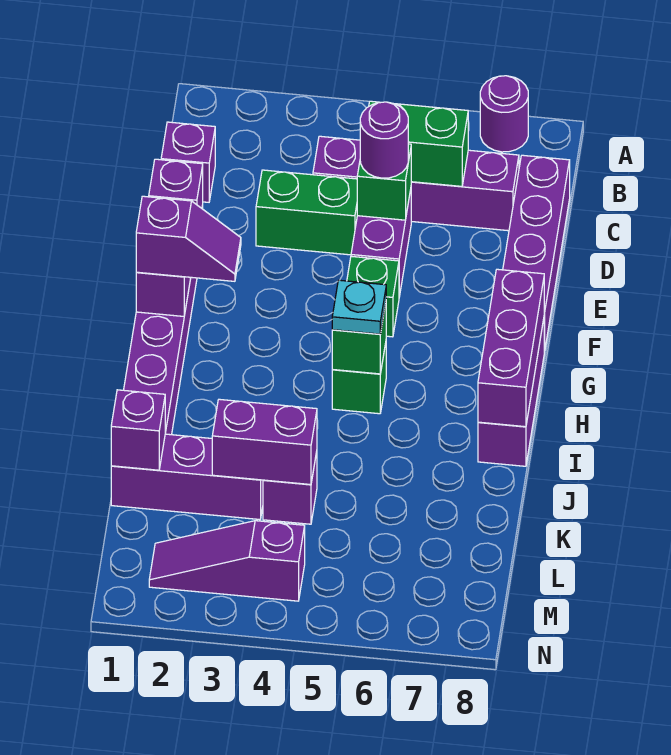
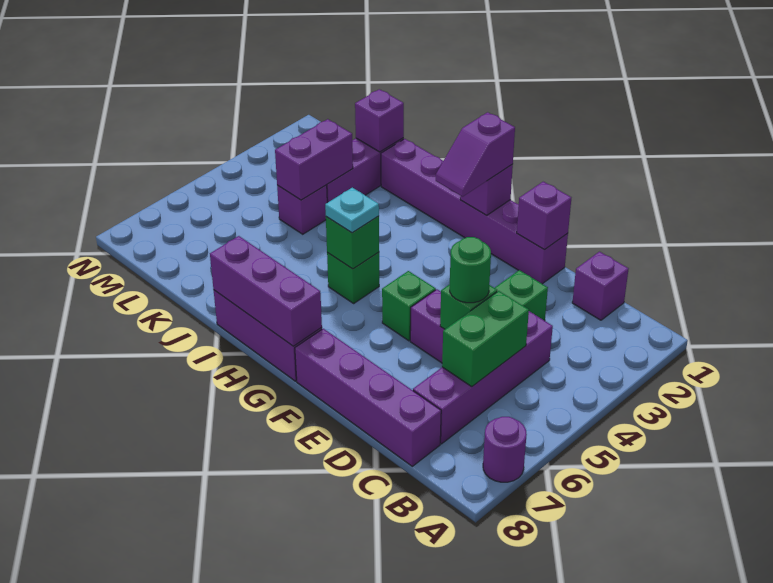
purple round brick D5 level 3 -> green round brick D5 level 3
purple slope M2:M4 level 1 top 4 -> none

